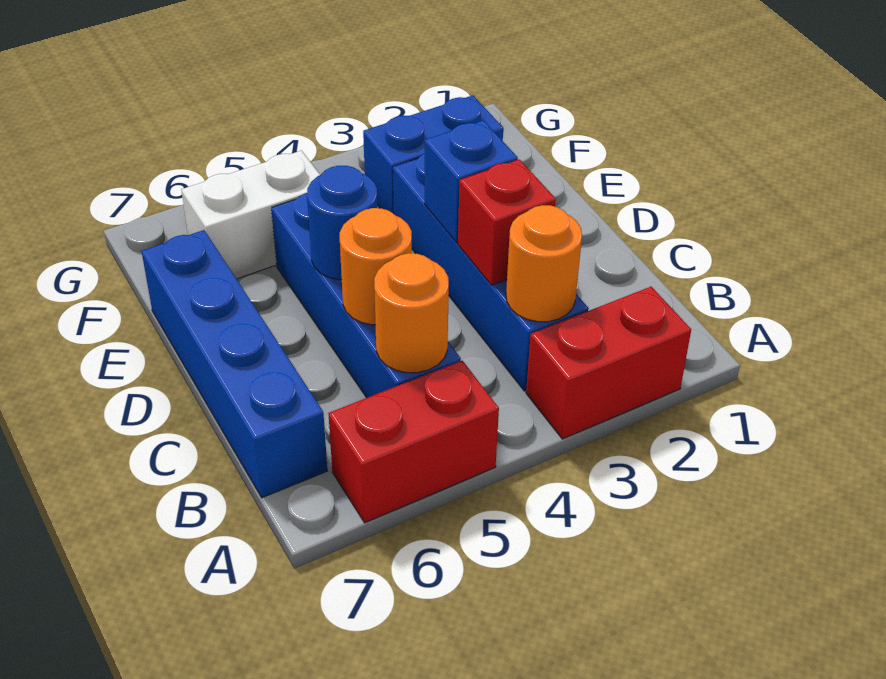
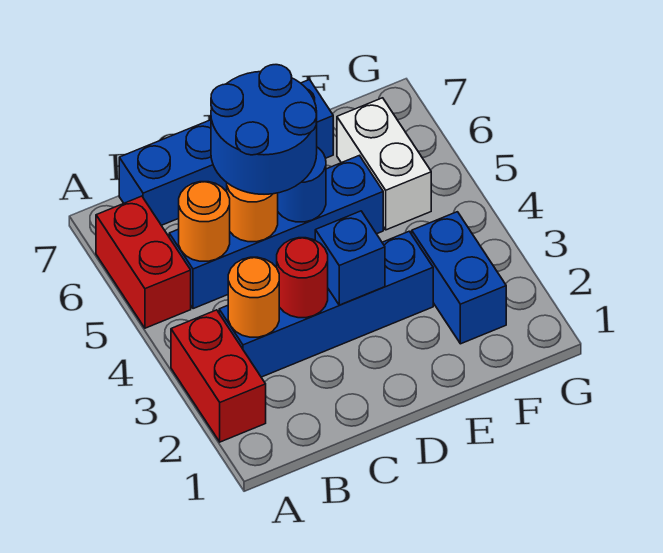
red brick C3 level 2 -> red round brick C3 level 2
none -> blue round brick C5:D6 level 3

